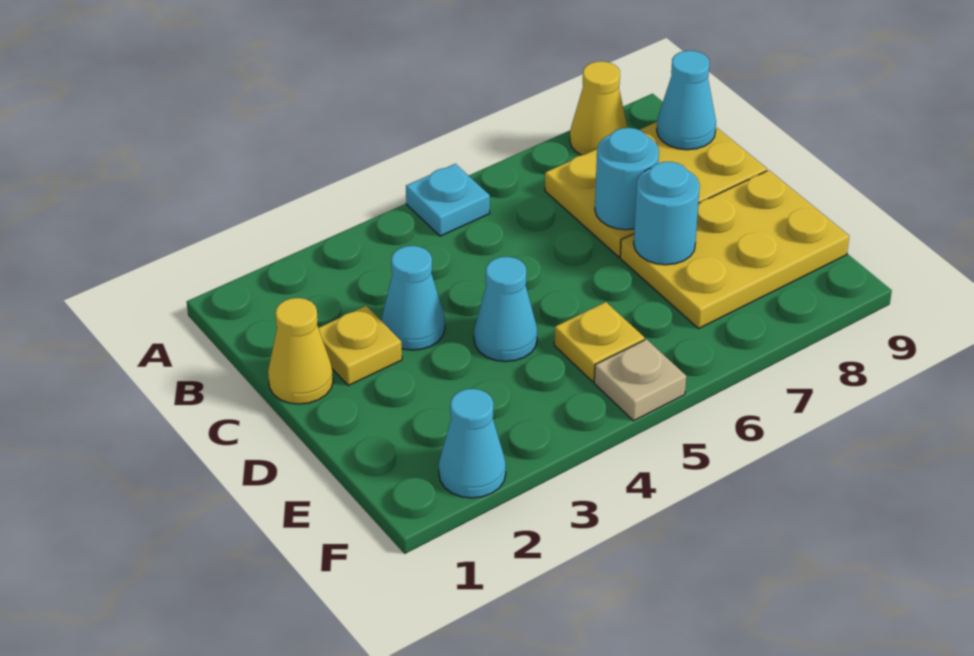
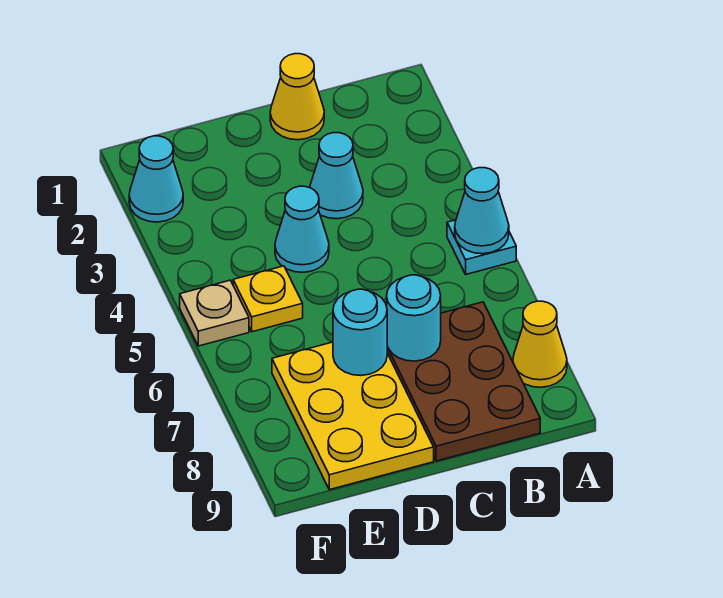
yellow plate B7:C9 level 1 -> brown plate B7:C9 level 1
cyan cone B9 level 2 -> cyan cone A5 level 2
yellow plate C2 level 1 -> none

